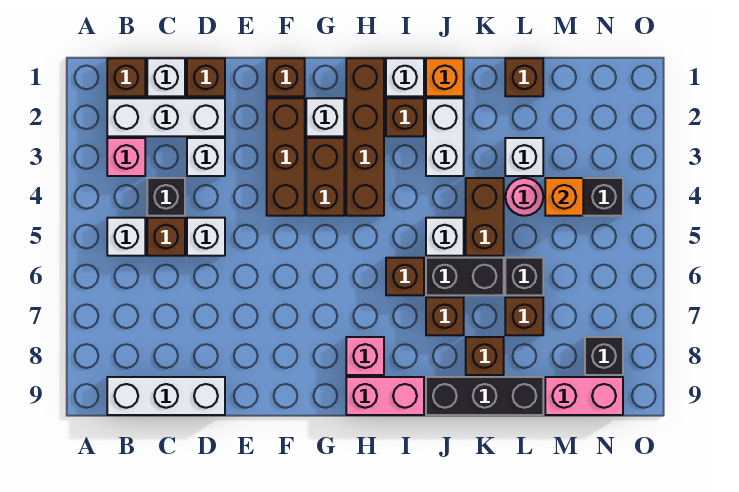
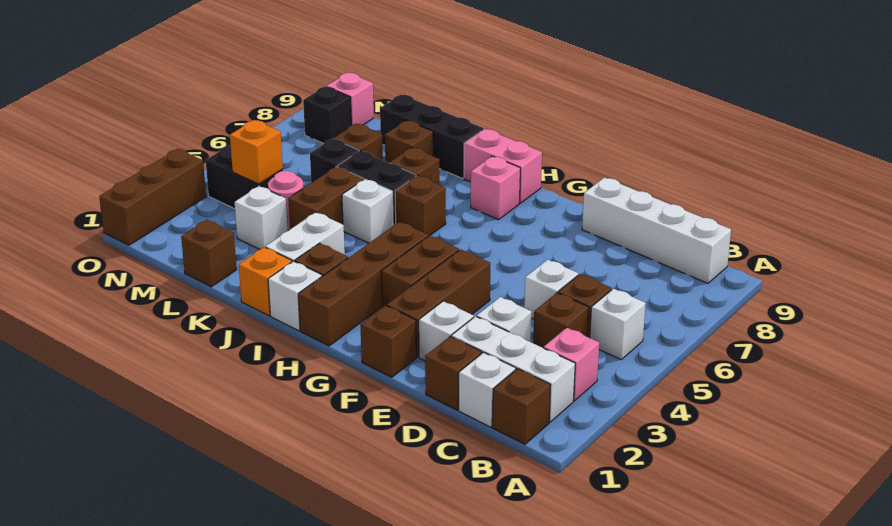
white brick B9:D9 level 1 -> white brick B9:E9 level 1
black brick C4 level 1 -> brown brick C4 level 1
white brick G2 level 1 -> white brick E2 level 1
pink brick M9:N9 level 1 -> pink brick N9 level 1
none -> brown brick O1:O3 level 1

